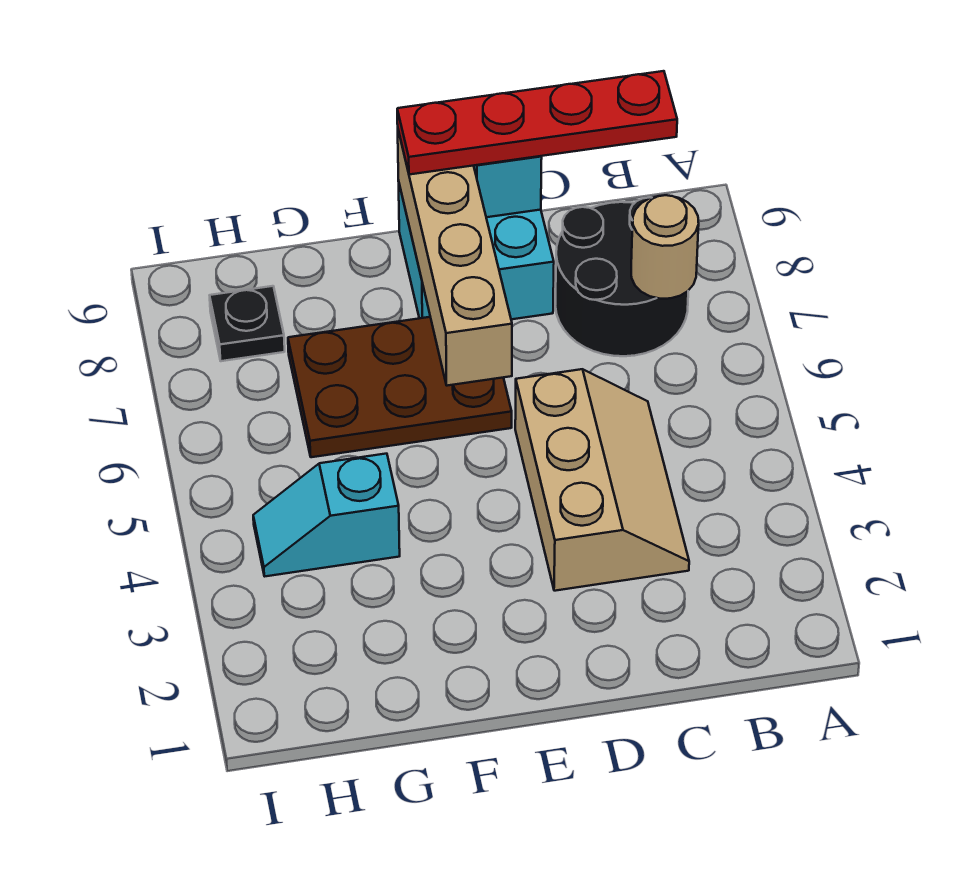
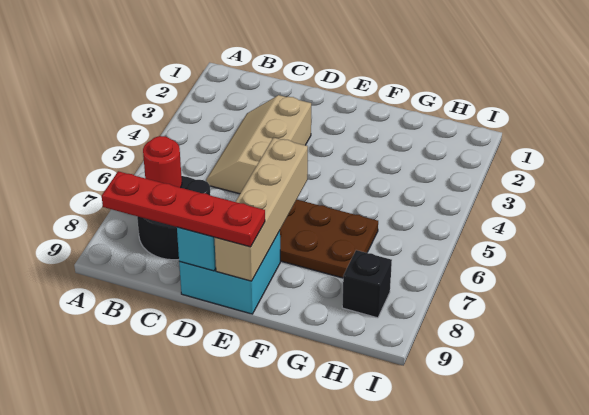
tan round brick B7 level 2 -> red round brick B7 level 2
cyan slope G4:H4 level 1 top G -> none
black plate H8 level 1 -> black brick H8 level 1

